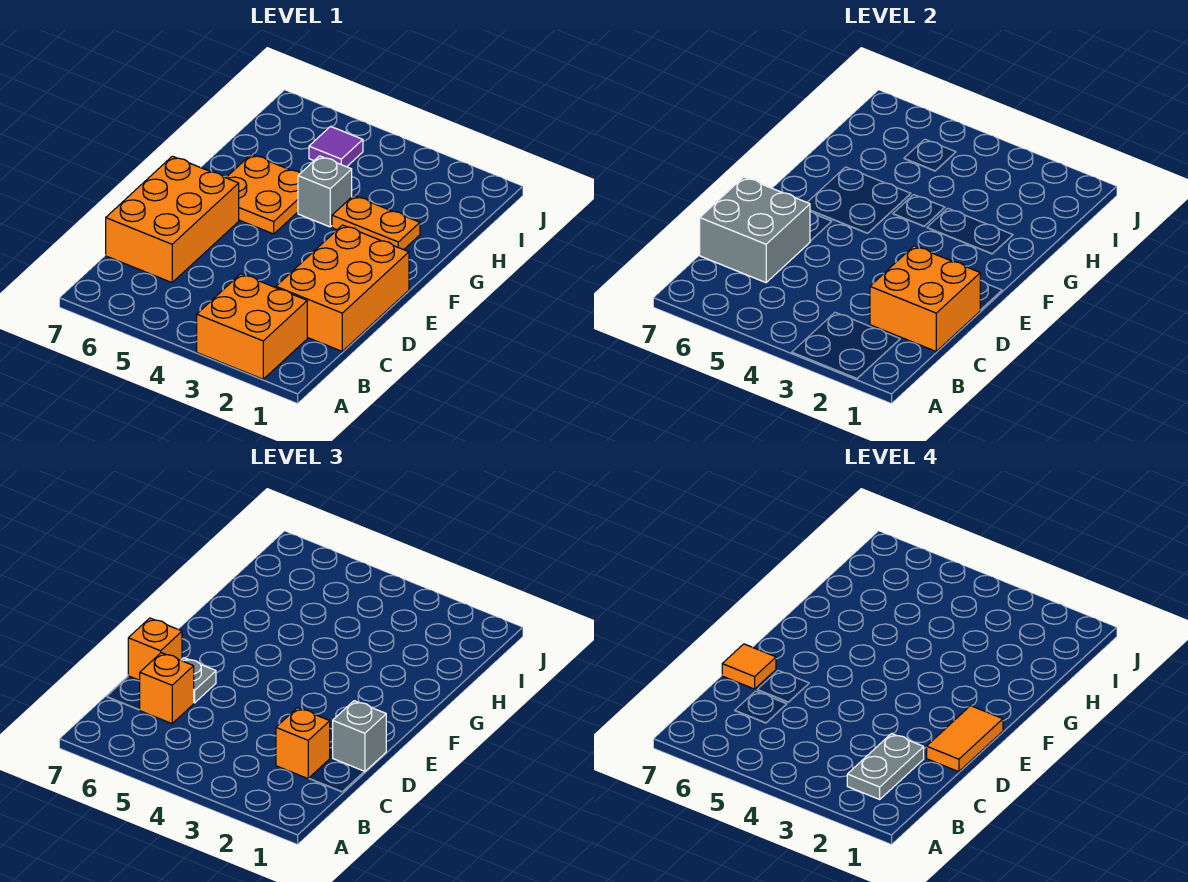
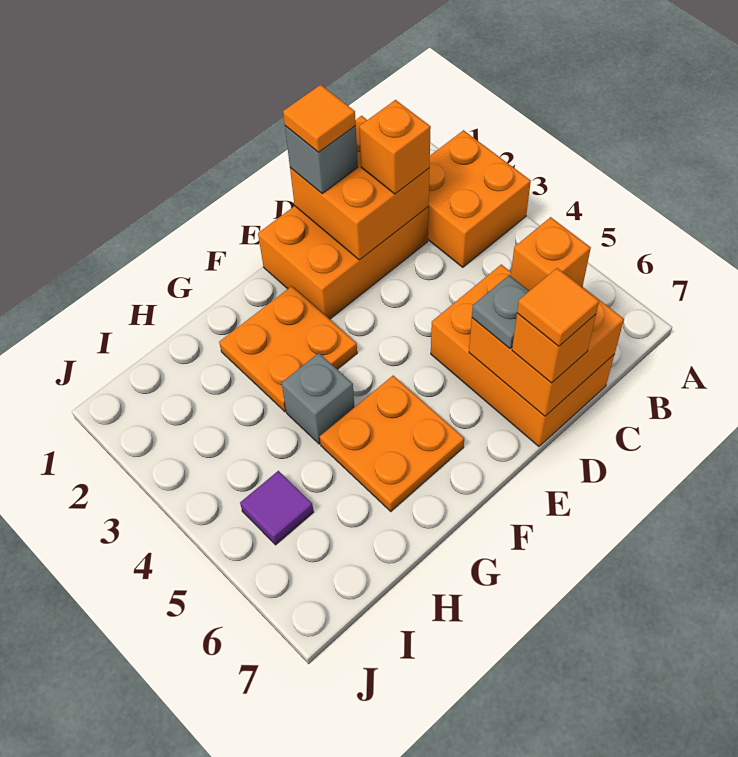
grey plate B2:C2 level 4 -> none
orange brick C6:E7 level 1 -> orange brick C5:D7 level 1
grey brick C6:D7 level 2 -> orange brick C6:D7 level 2
orange tile D1:E1 level 4 -> orange tile D1 level 4
orange plate G2:G3 level 1 -> orange plate F2:G3 level 1

